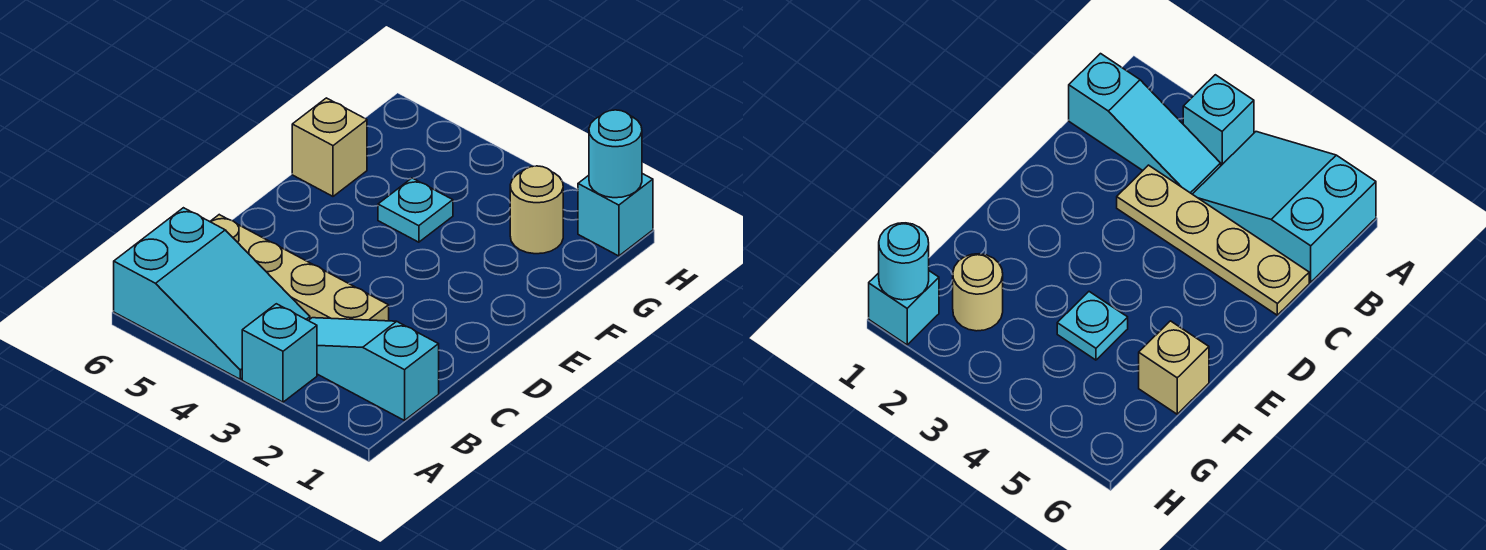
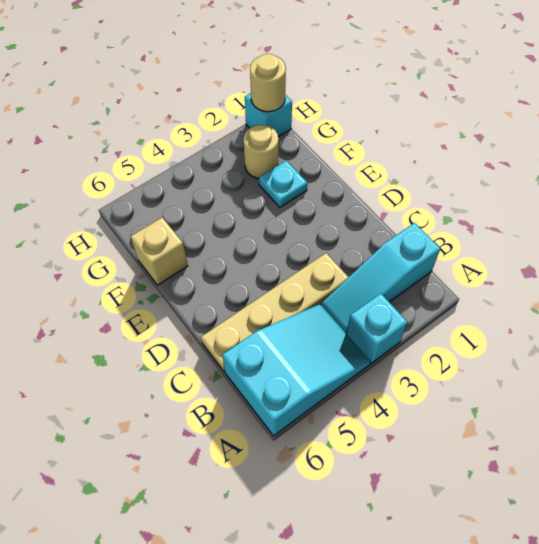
cyan plate F4 level 1 -> cyan plate F2 level 1
cyan round brick H1 level 2 -> tan round brick H1 level 2

